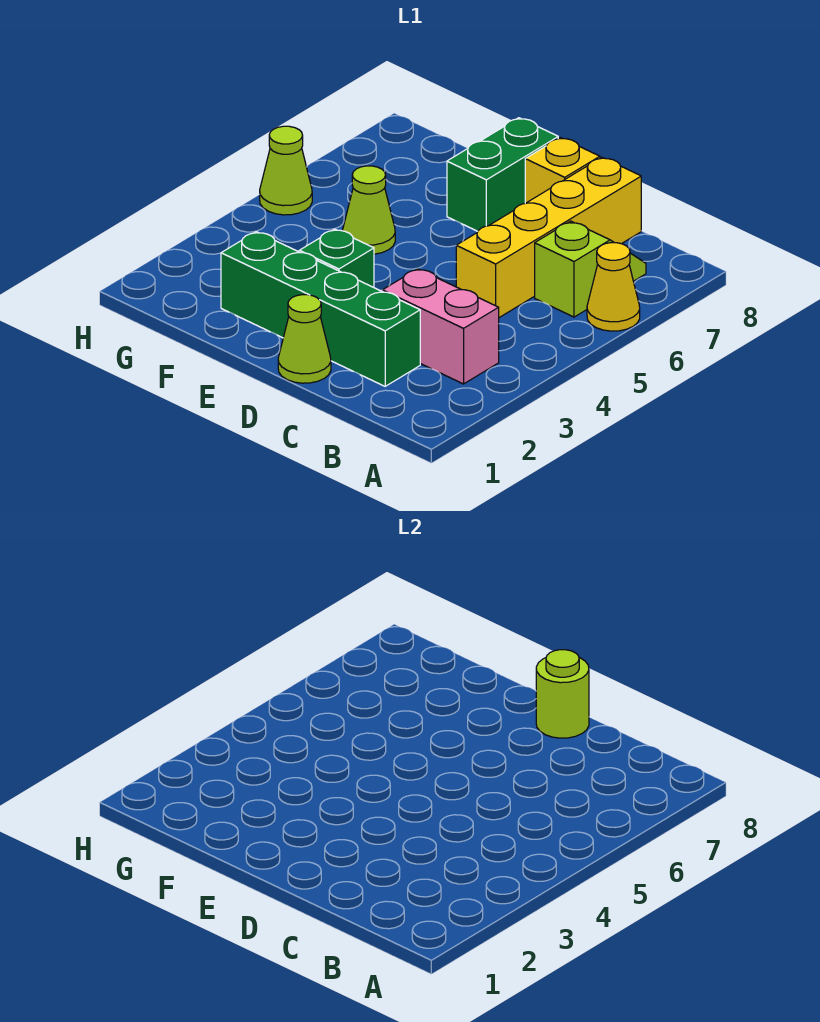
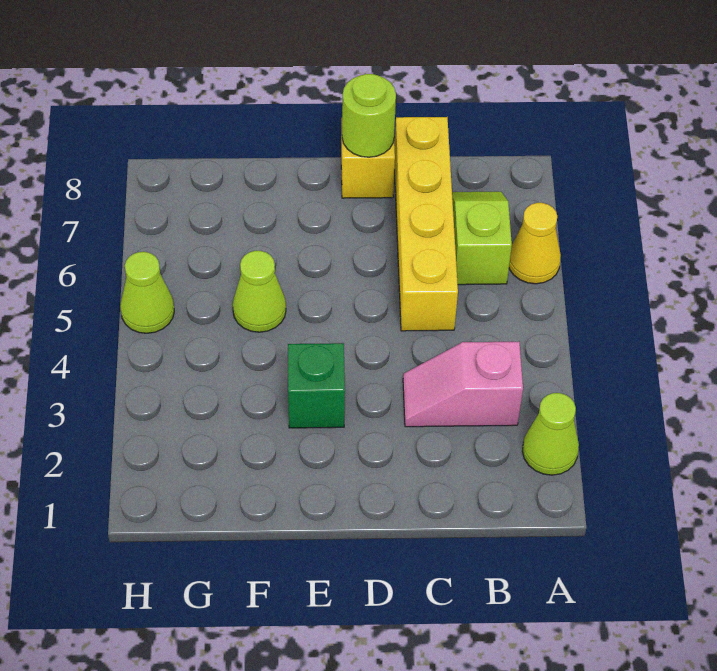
pink brick B3:C3 level 1 -> pink slope B3:C3 level 1 top B
green brick C2:F2 level 1 -> none
lime cone D1 level 1 -> lime cone A2 level 1
green brick E7:E8 level 1 -> none

